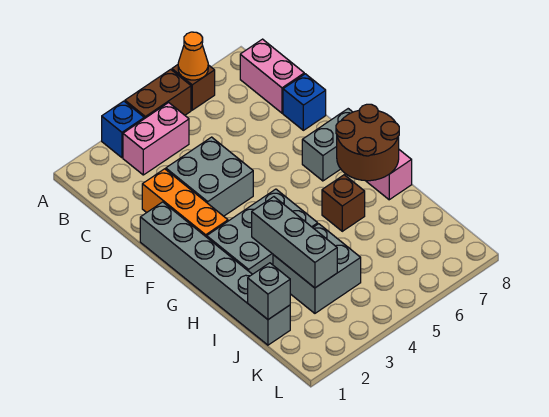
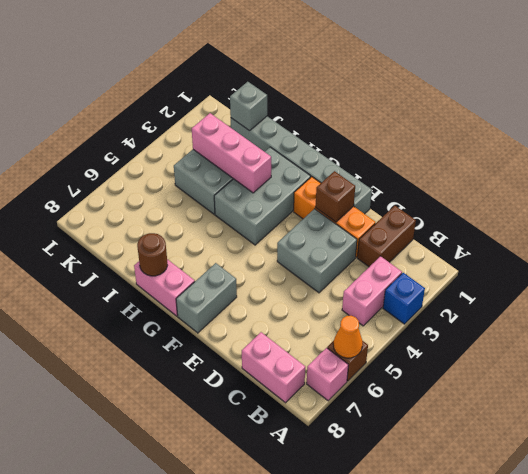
brown brick A4:A5 level 1 -> brown brick C1:C2 level 1
none -> pink brick A7 level 1
blue brick D8 level 1 -> none
brown round brick G7:H8 level 2 -> brown round brick H8 level 2
grey brick H3:J3 level 2 -> pink brick H3:J3 level 2
brown brick H6 level 1 -> brown brick E2 level 2

